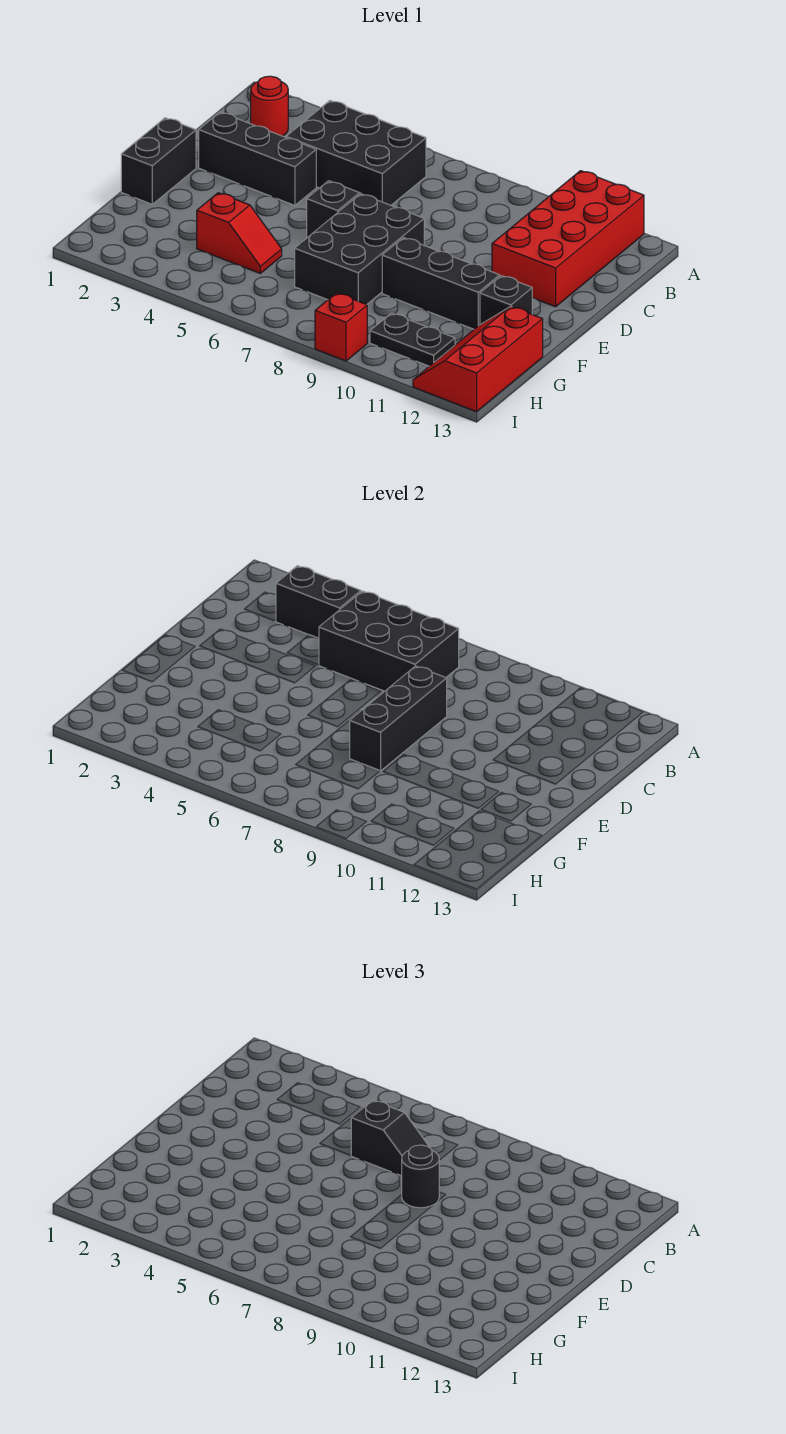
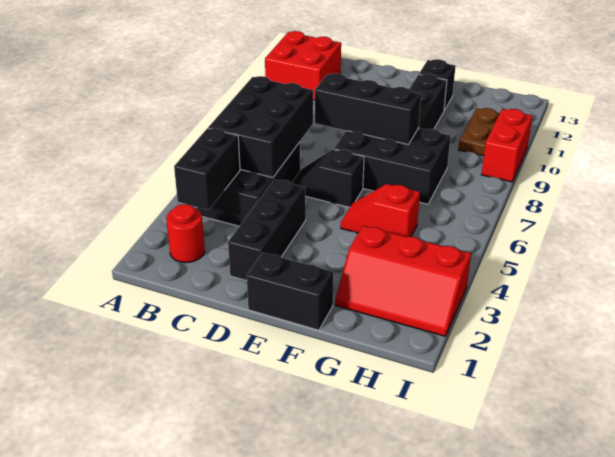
red brick A11:D12 level 1 -> red brick A11:B12 level 1
black slope C6:C7 level 3 top 6 -> none
black round brick D8 level 3 -> none
red slope G4:G5 level 1 top 4 -> red slope F5:G5 level 1 top G
red slope G12:I13 level 1 top 13 -> red slope G2:I3 level 1 top 3
black plate H10:H11 level 1 -> brown plate H10:H11 level 1
red brick I9 level 1 -> red brick I9:I10 level 1

